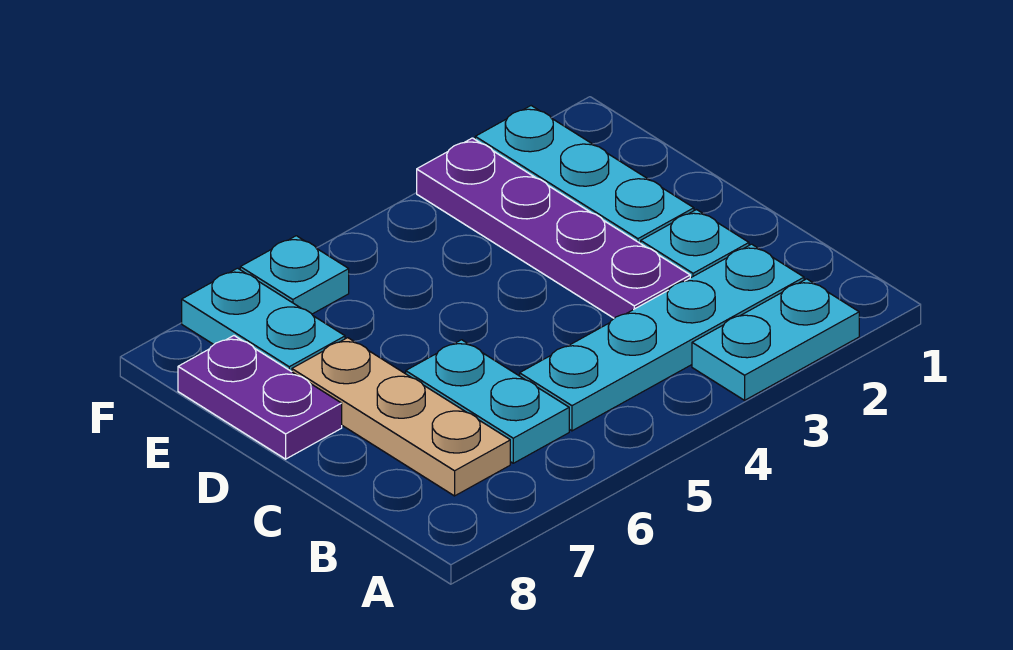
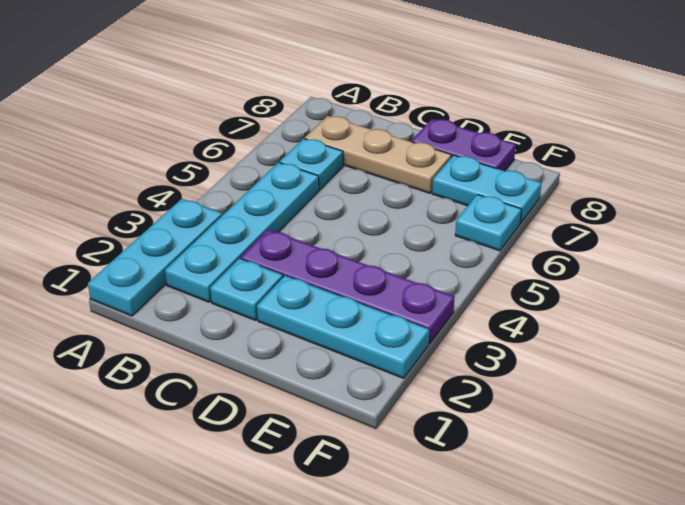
cyan plate A2:A3 level 1 -> cyan plate A1:A3 level 1
cyan plate B6:C6 level 1 -> cyan plate B6 level 1

